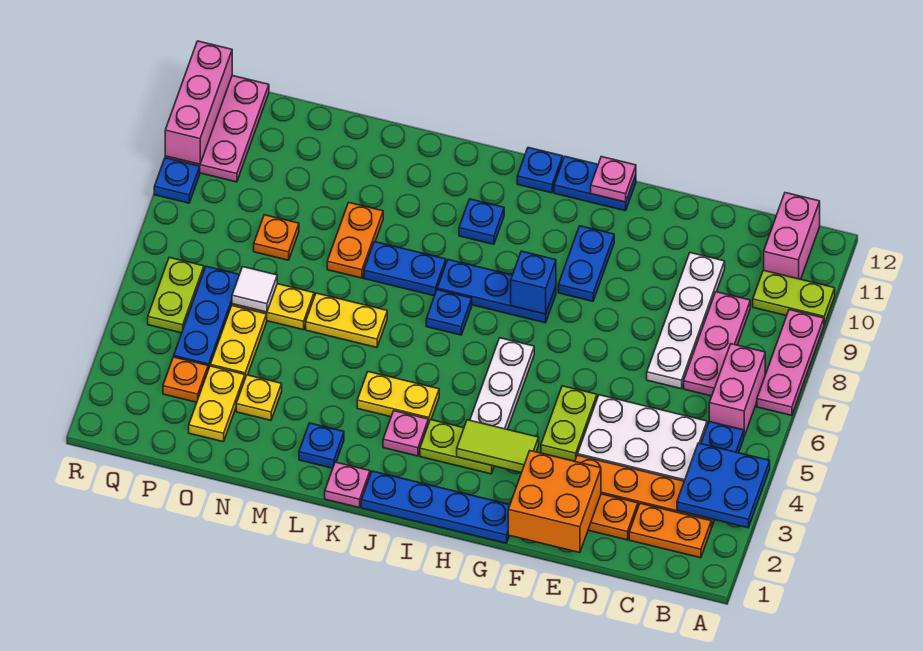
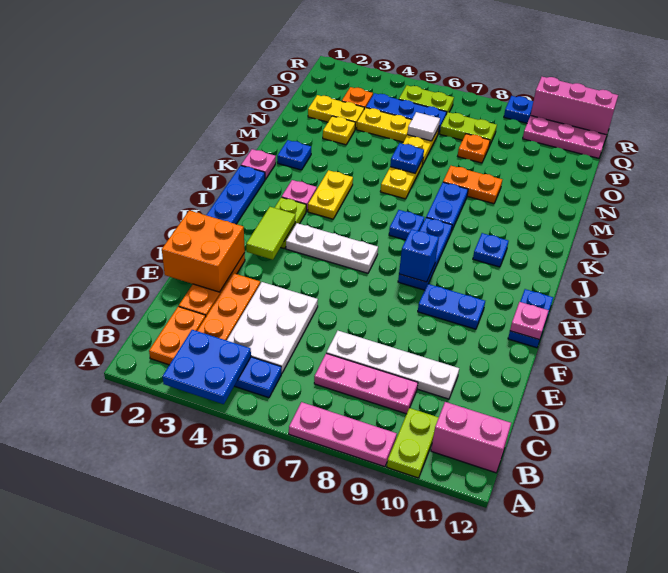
pink brick B6:B7 level 1 -> none
lime plate F4:F5 level 1 -> lime plate P7:P8 level 1
blue plate I12 level 1 -> blue plate M6 level 2

